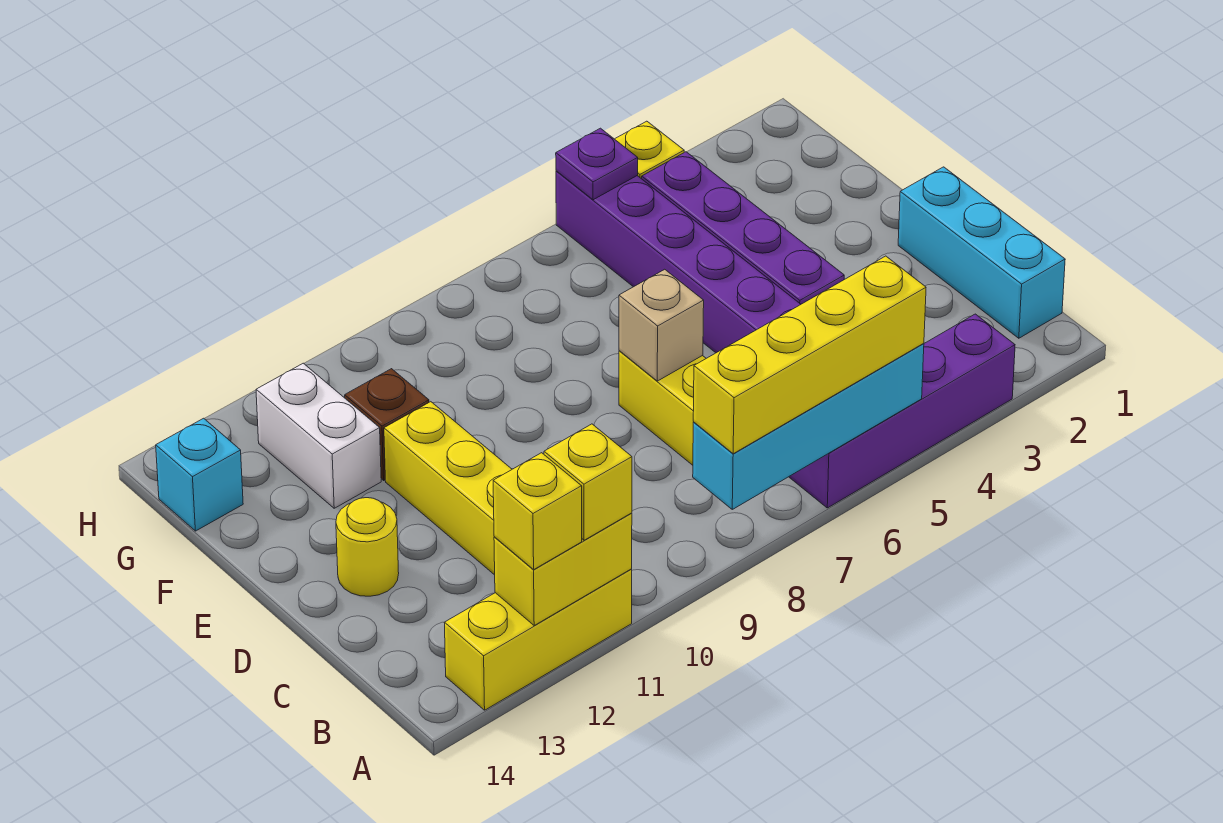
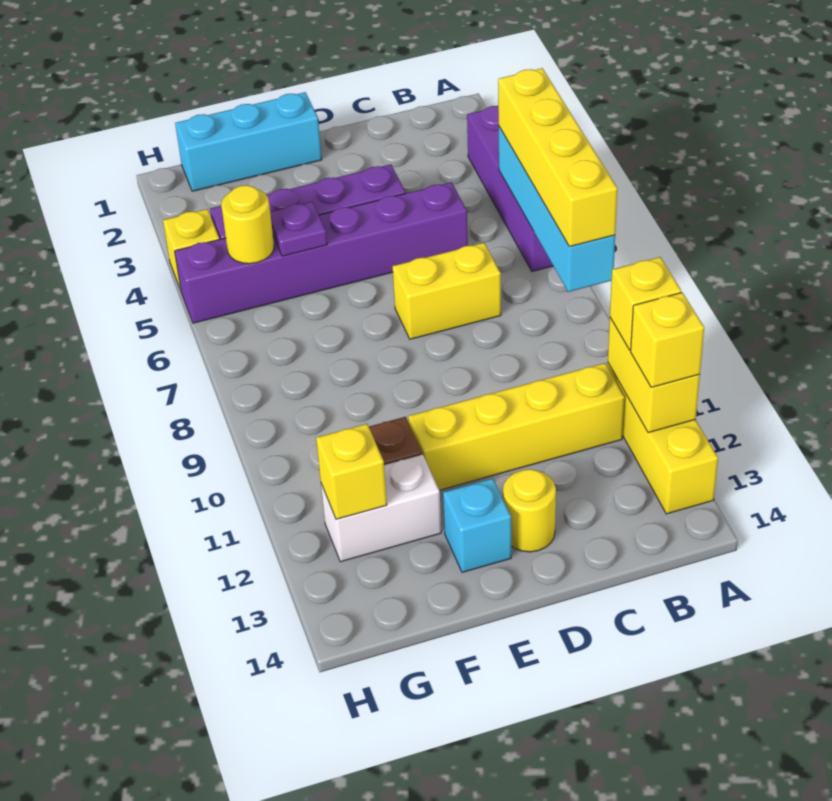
cyan brick B1:D1 level 1 -> cyan brick E1:G1 level 1
tan brick D7 level 2 -> none
none -> yellow round brick G5 level 2
none -> yellow brick G12 level 2
cyan brick G14 level 1 -> cyan brick E13 level 1
purple plate H5 level 2 -> purple plate F5 level 2

